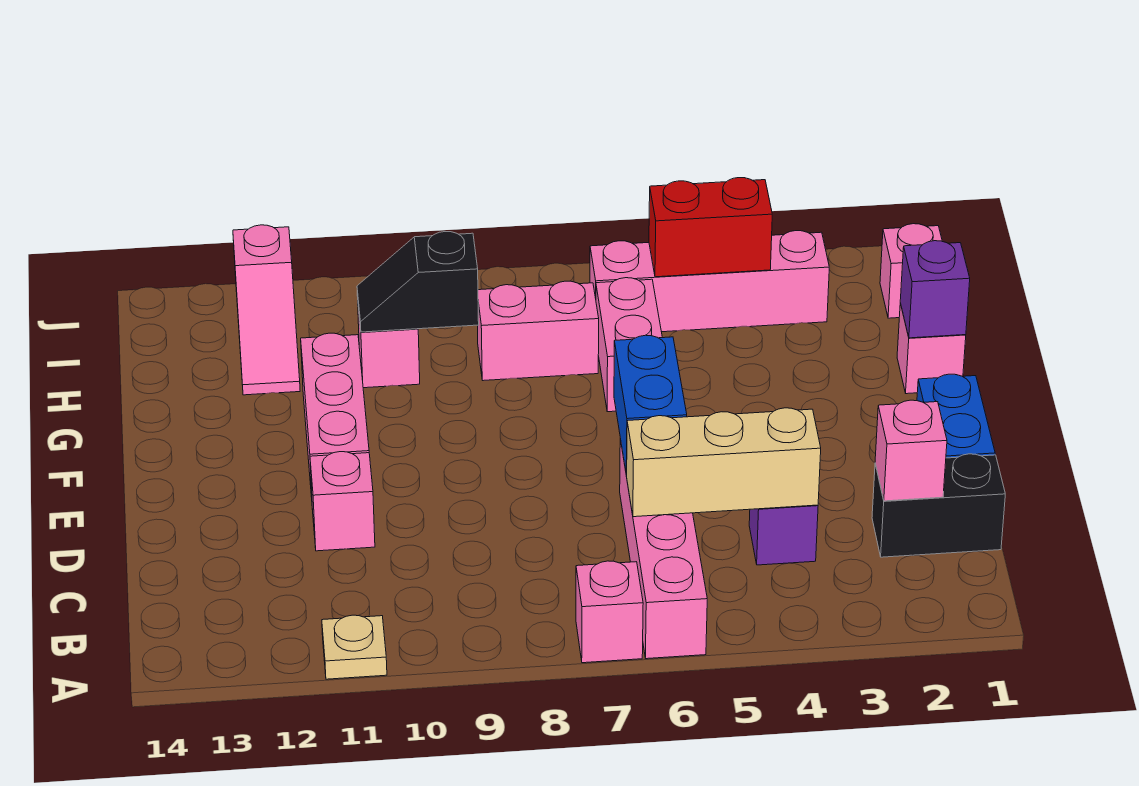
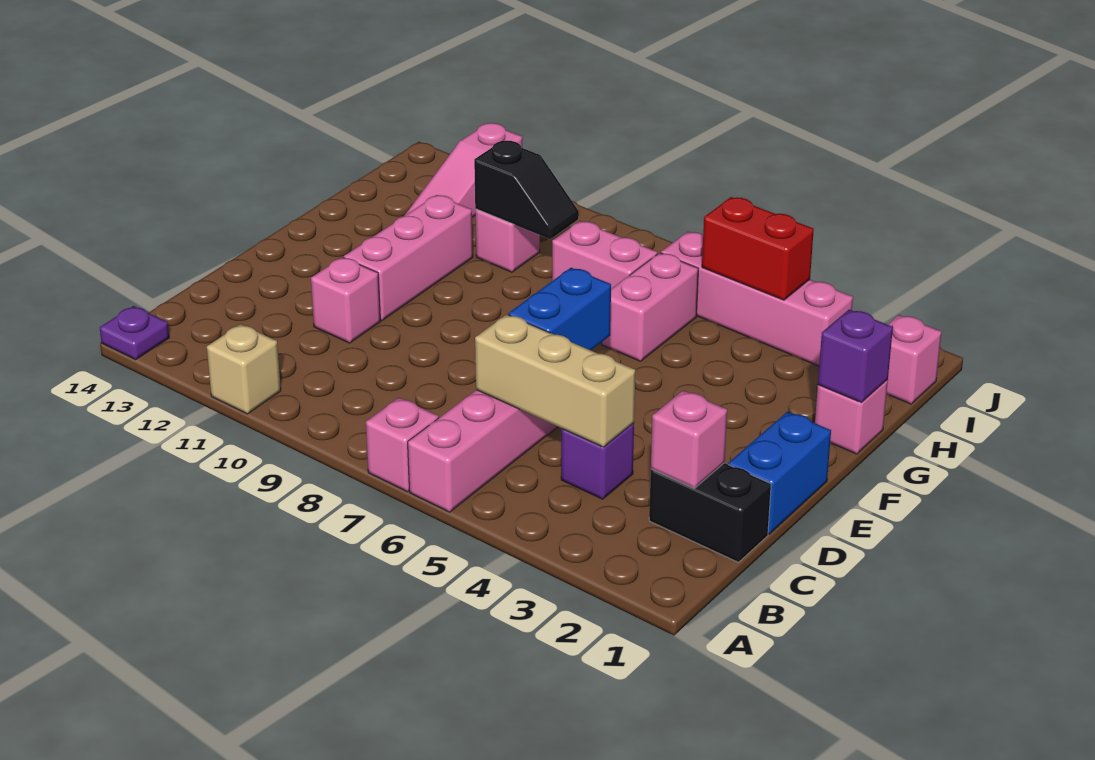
tan plate A11 level 1 -> tan brick A11 level 1
none -> purple plate A14 level 1
black slope H9:H10 level 2 top 9 -> black slope H9:H10 level 2 top 10

